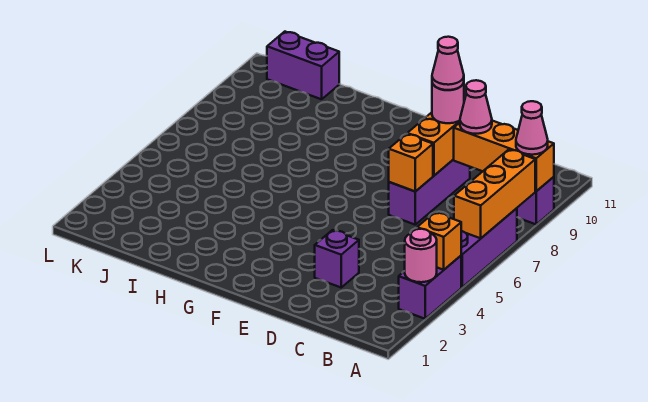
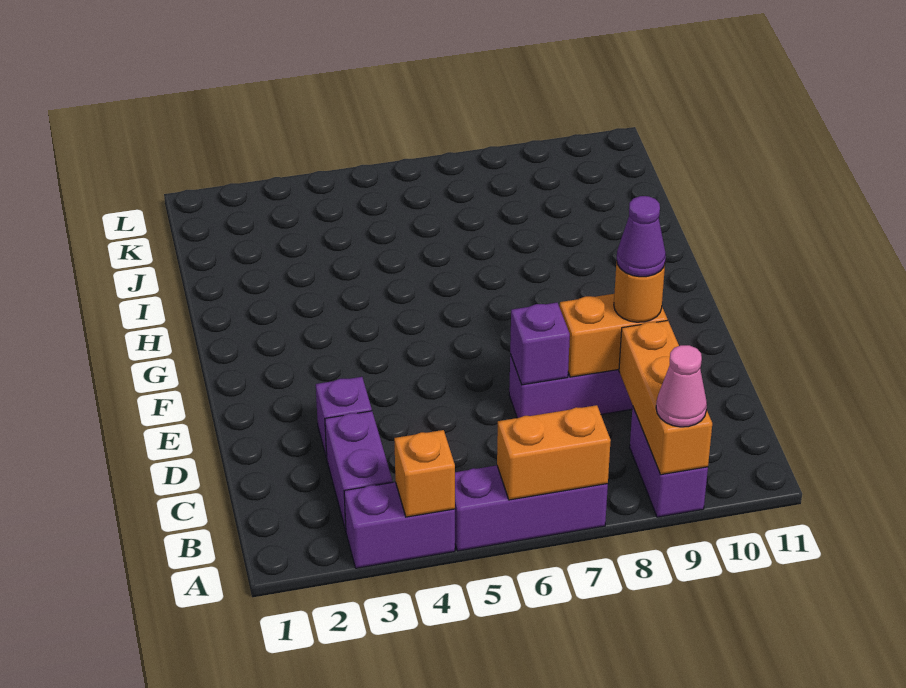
pink round brick A3 level 2 -> none
orange brick A6:A8 level 2 -> orange brick A6:A7 level 2
pink cone C9 level 3 -> none
orange brick D7 level 2 -> purple brick D7 level 2
pink round brick D9 level 3 -> orange round brick D9 level 3
pink cone D9 level 4 -> purple cone D9 level 4
purple brick J11:K11 level 1 -> purple brick B3:C3 level 1

